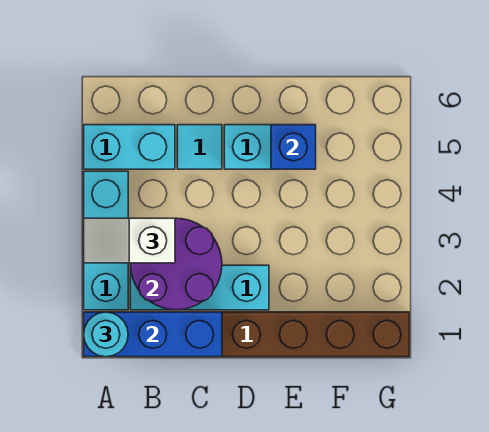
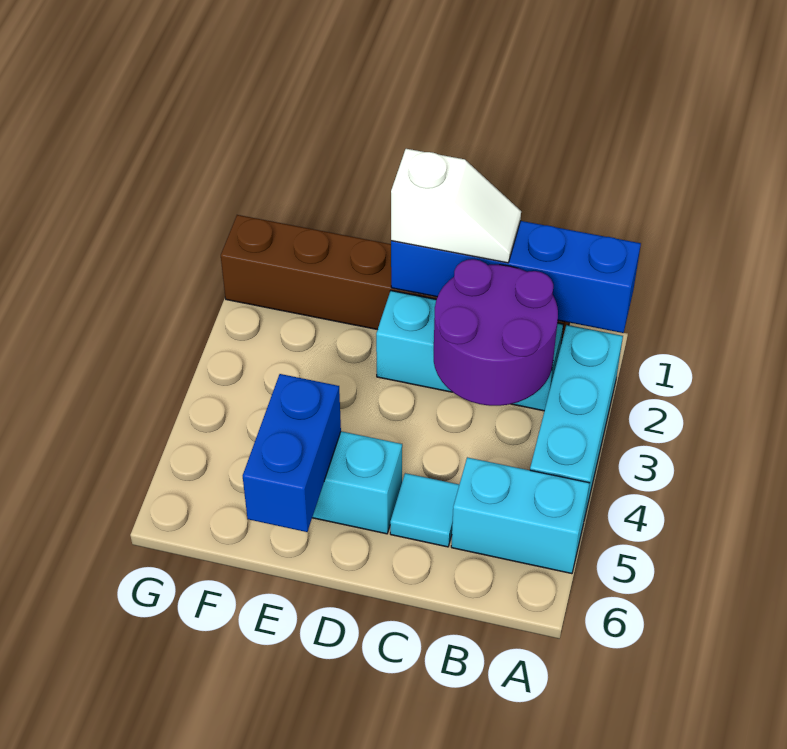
blue brick A1:C1 level 2 -> blue brick A1:D1 level 2
cyan round brick A1 level 3 -> none
white slope A3:B3 level 3 top B -> white slope C1:D1 level 3 top D
blue brick E5 level 2 -> blue brick E5:E6 level 2

